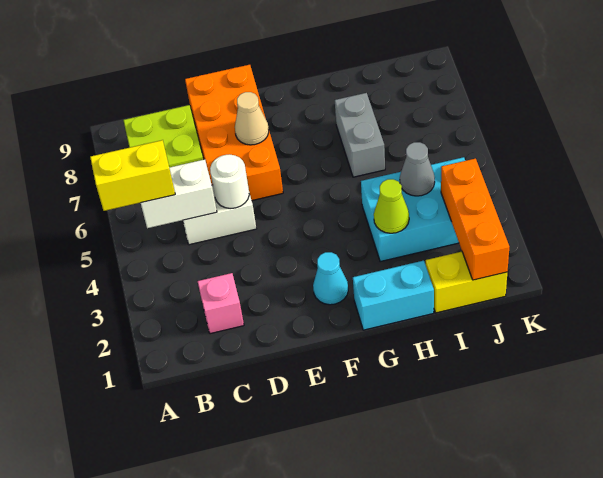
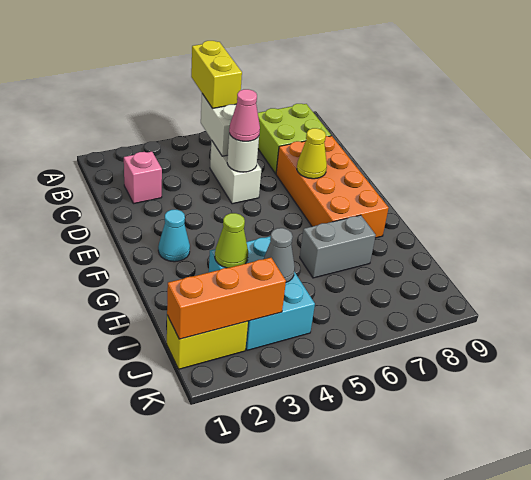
none -> pink cone D5 level 3
orange brick D6:E9 level 1 -> orange brick D7:G8 level 1
tan cone E7 level 2 -> yellow cone E7 level 2
cyan brick G1:H1 level 1 -> none
yellow brick I1:J1 level 1 -> yellow brick J1:J2 level 1

